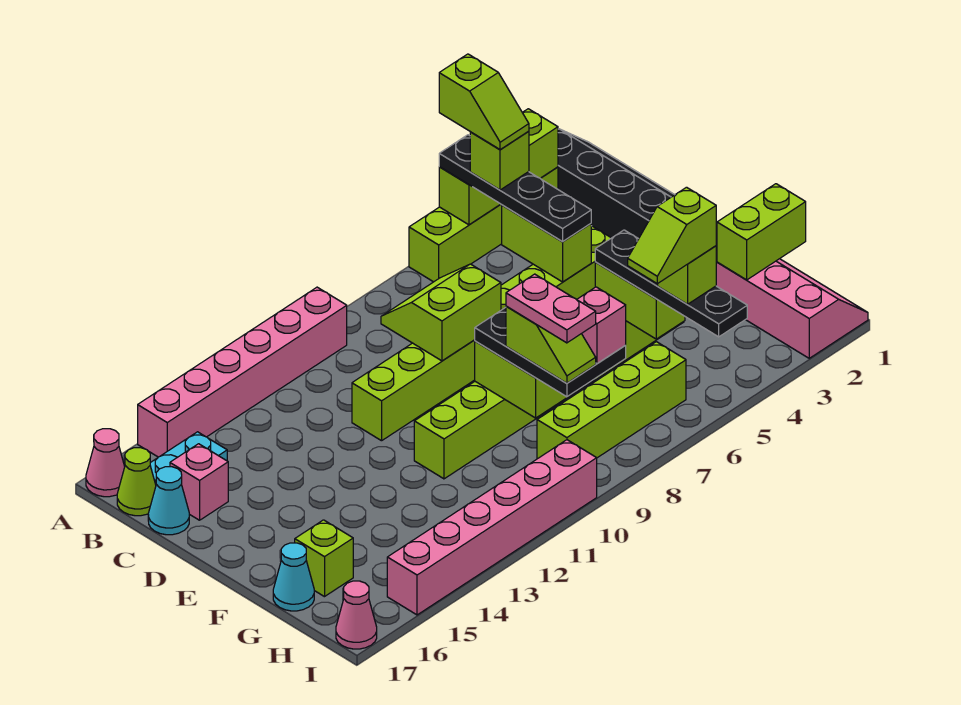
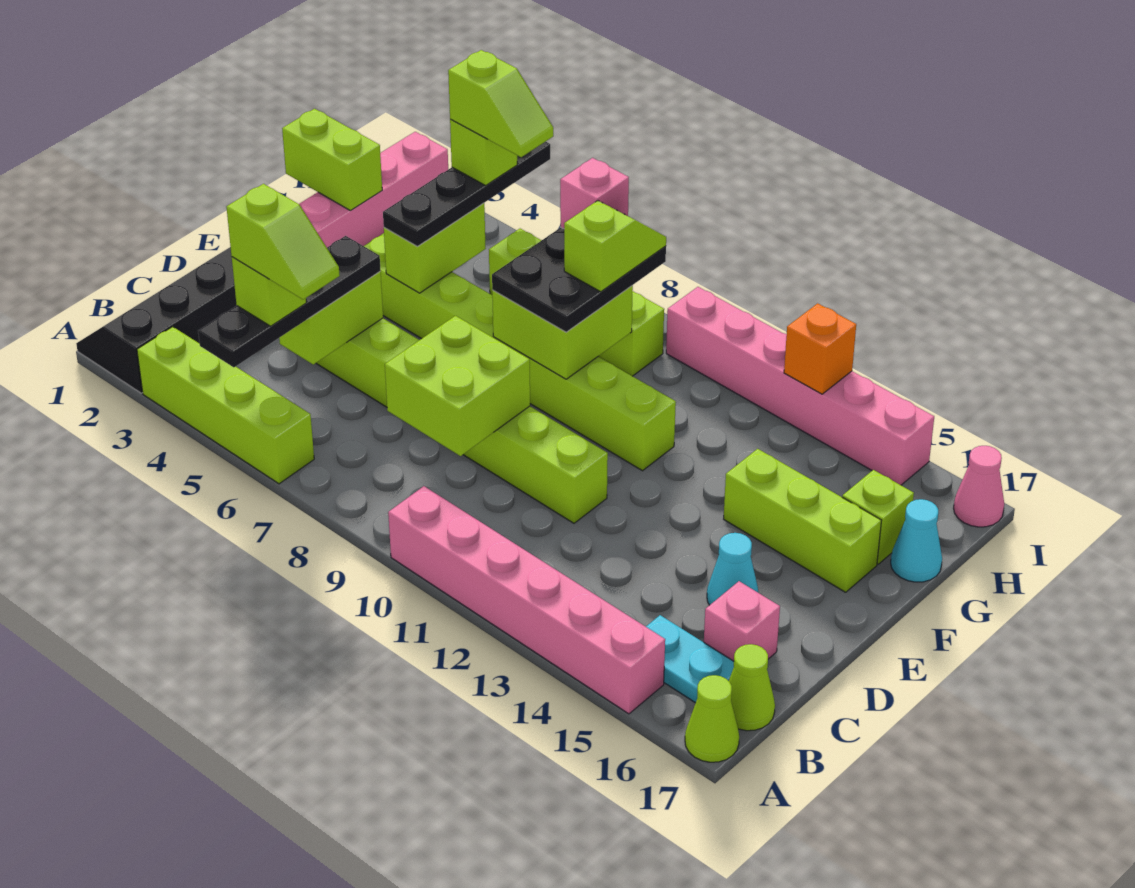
lime brick A3:A5 level 2 -> lime brick F14:F16 level 1
lime slope A5:B5 level 5 top A -> lime slope B5:B6 level 5 top 5
pink cone A17 level 1 -> lime cone A17 level 1
lime slope C8:D9 level 2 top D -> lime brick C8:D9 level 2
cyan cone C17 level 1 -> cyan cone D15 level 1
pink plate G9:H9 level 5 -> none
none -> orange brick I13 level 2

